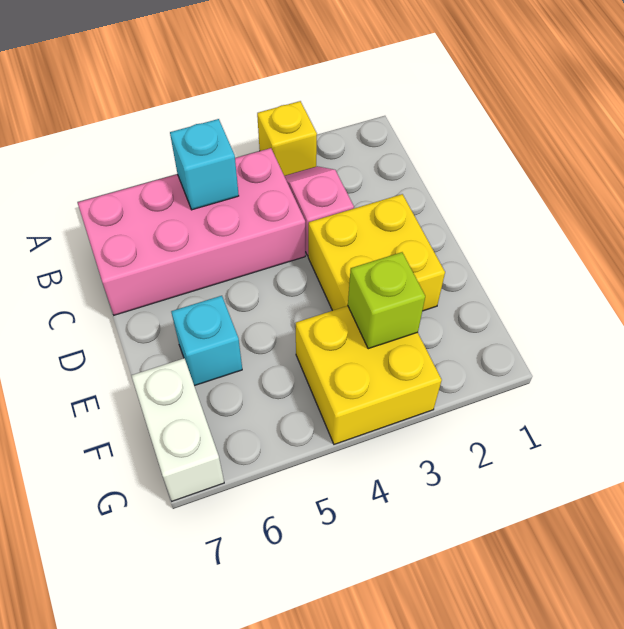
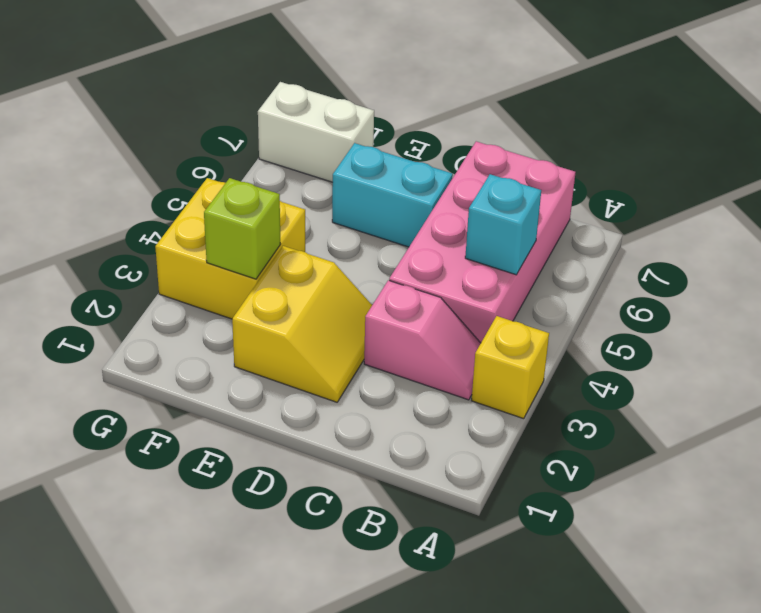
yellow brick D2:E3 level 1 -> yellow slope D2:E3 level 1 top E
cyan brick E6 level 1 -> cyan brick D6:E6 level 1

